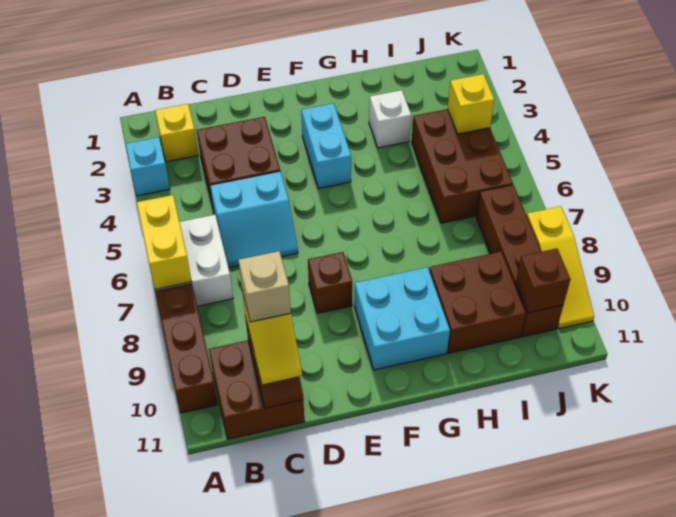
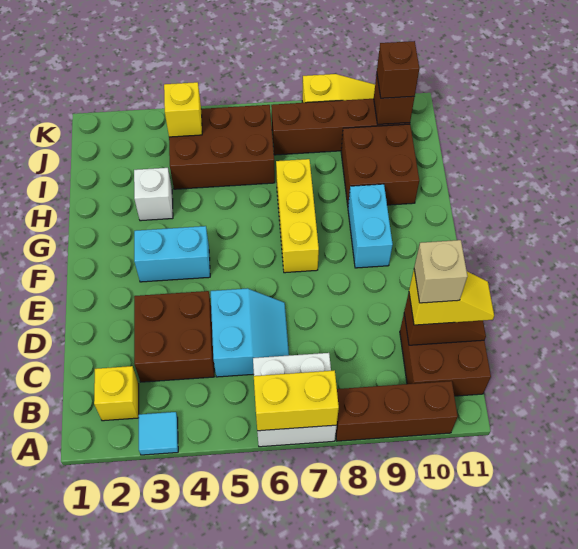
cyan brick A3 level 1 -> cyan tile A3 level 1
brown brick E8 level 1 -> brown brick J10 level 3
none -> yellow brick F7:H7 level 1
cyan brick F9:G10 level 1 -> cyan brick F9:G9 level 1

